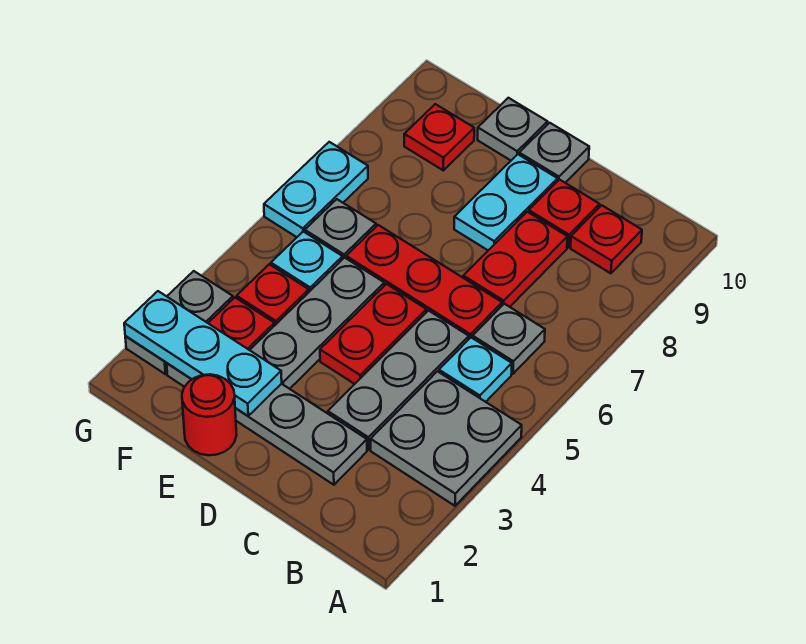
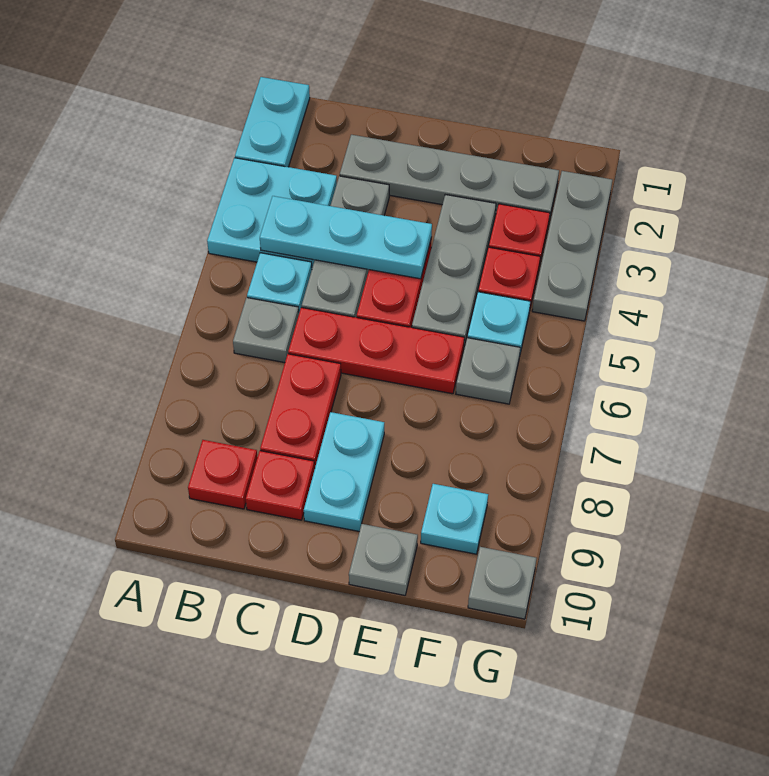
grey plate A3:B4 level 1 -> cyan plate A3:B4 level 1
grey plate D10 level 1 -> grey plate G10 level 1
red round brick E1 level 1 -> none
cyan plate E2:G2 level 2 -> cyan plate B4:D4 level 2
red plate F9 level 1 -> cyan plate F9 level 1
grey plate G2:G3 level 1 -> grey plate G2:G4 level 1
cyan plate G6:G7 level 1 -> cyan plate A1:A2 level 1

